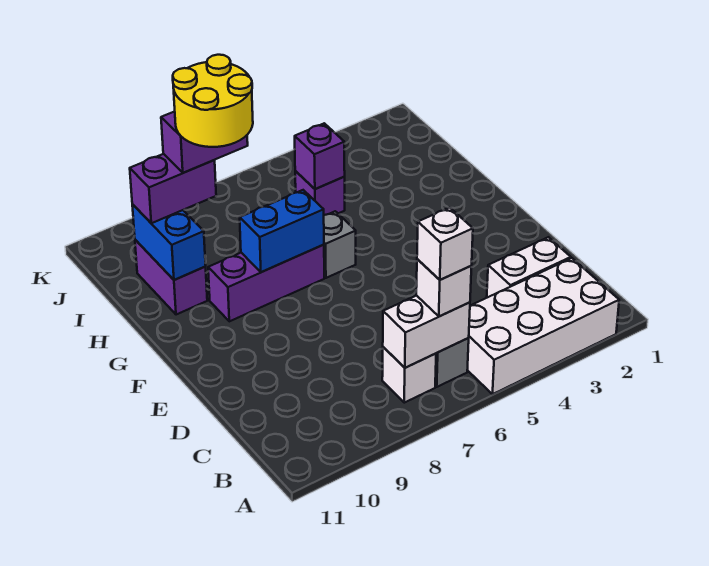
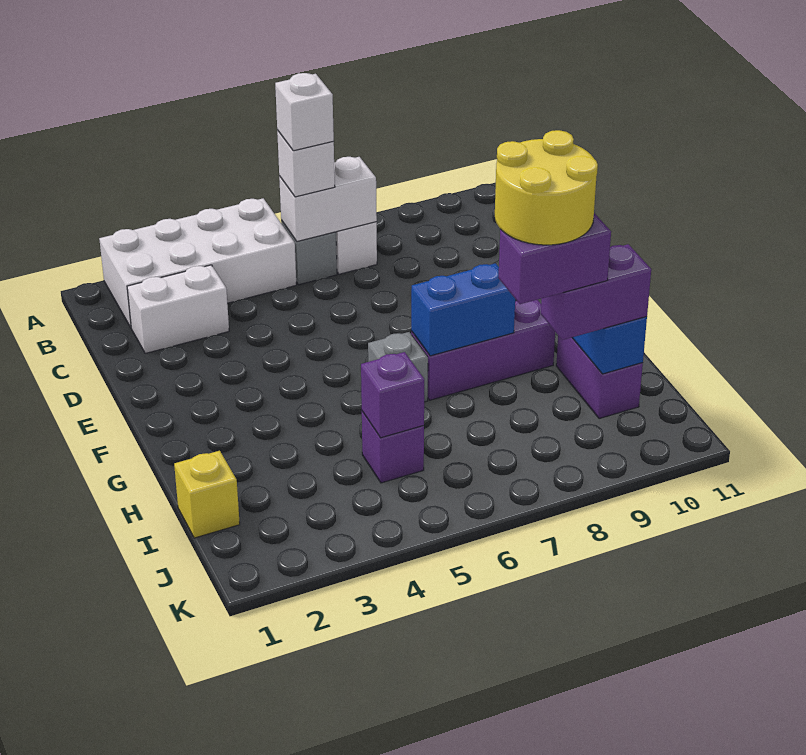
none -> yellow brick I1 level 1

